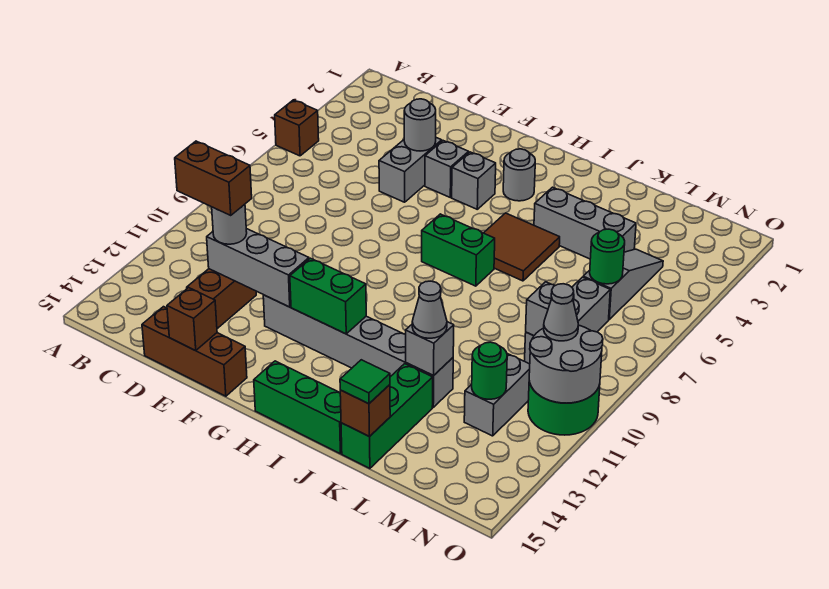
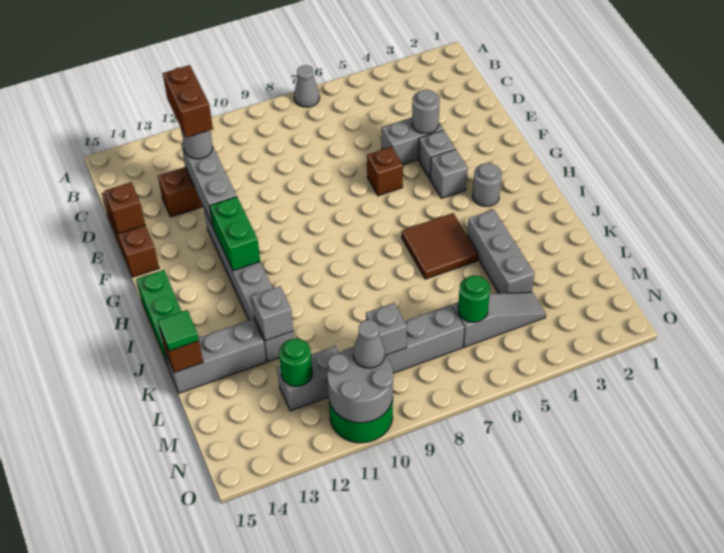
brown brick A5 level 1 -> brown brick F6 level 1
green brick H7:I7 level 1 -> none
grey cone K12 level 3 -> grey cone A7 level 1
green brick K13:K15 level 1 -> grey brick K13:K15 level 1

